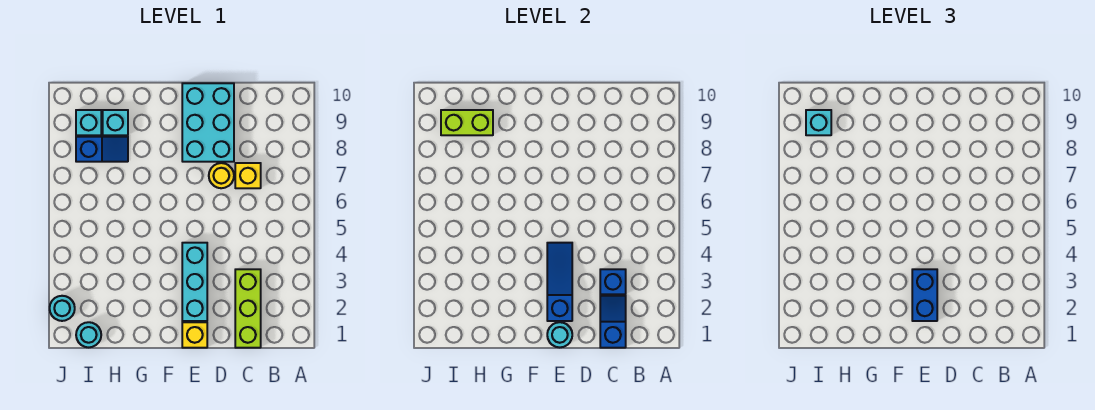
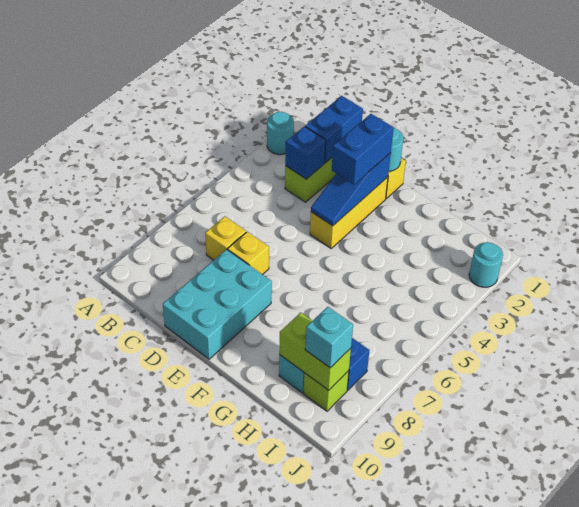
blue slope C1:C2 level 2 top 1 -> blue brick C1:C2 level 2
yellow round brick D7 level 1 -> yellow brick D7 level 1
cyan brick E2:E4 level 1 -> yellow brick E2:E4 level 1
cyan round brick I1 level 1 -> cyan round brick A2 level 1
cyan brick I9 level 1 -> lime brick I9 level 1

